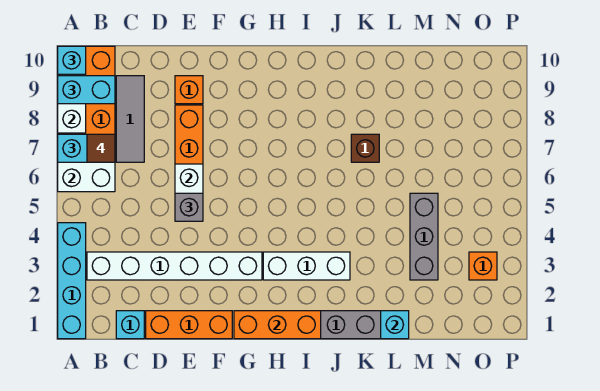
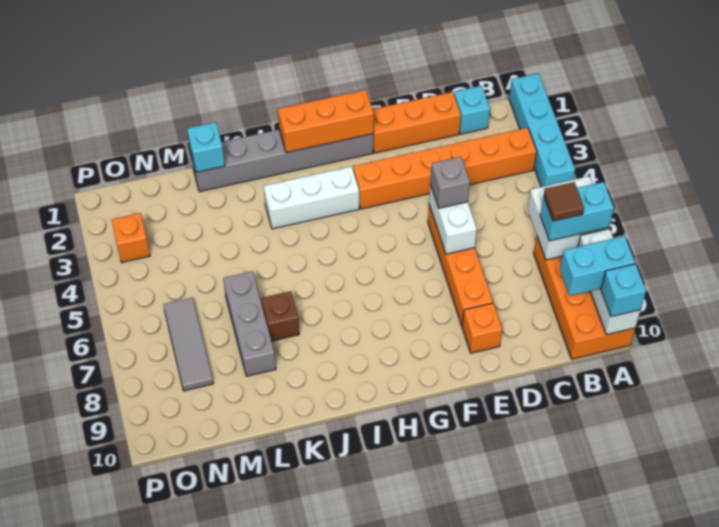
white brick B3:G3 level 1 -> orange brick B3:G3 level 1
grey tile C7:C9 level 1 -> grey tile N6:N8 level 1
grey brick M3:M5 level 1 -> grey brick L6:L8 level 1

